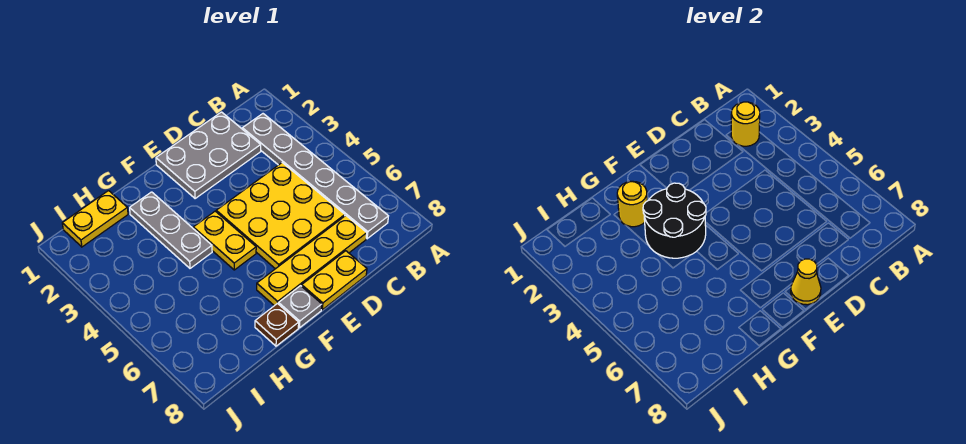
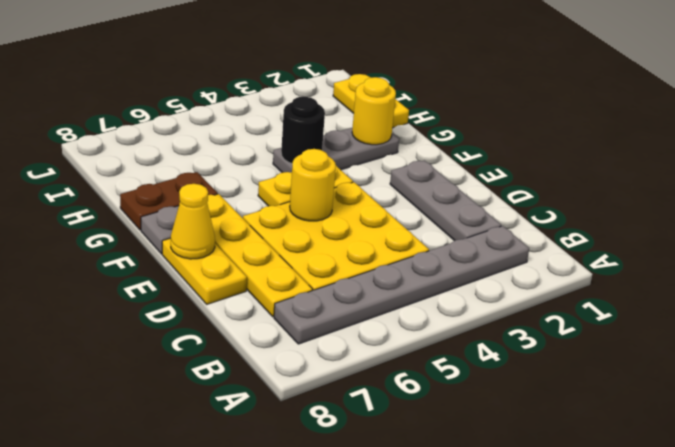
yellow round brick B2 level 2 -> yellow round brick E5 level 2
grey plate C1:E2 level 1 -> grey plate C2:E2 level 1
black round brick F3:G4 level 2 -> black round brick G4 level 2
brown plate G8 level 1 -> brown plate G7:G8 level 1

